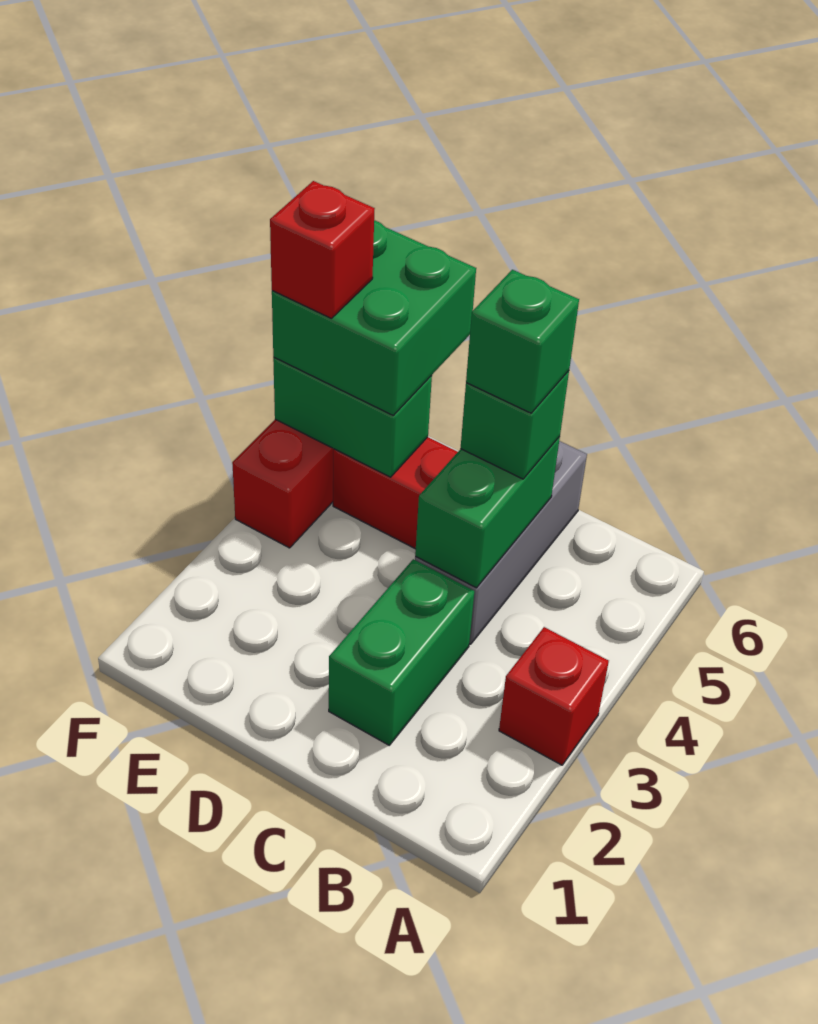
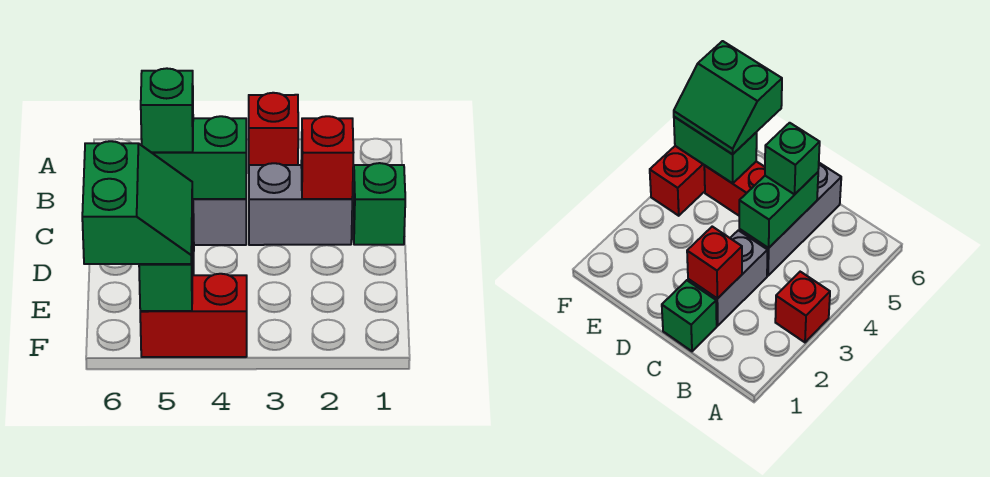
green brick C2:C3 level 1 -> grey brick C2:C3 level 1
green brick C5 level 4 -> green brick C1 level 1
green brick E5:F6 level 3 -> green slope E5:F6 level 3 top 6
red brick F5 level 4 -> red brick C2 level 2

